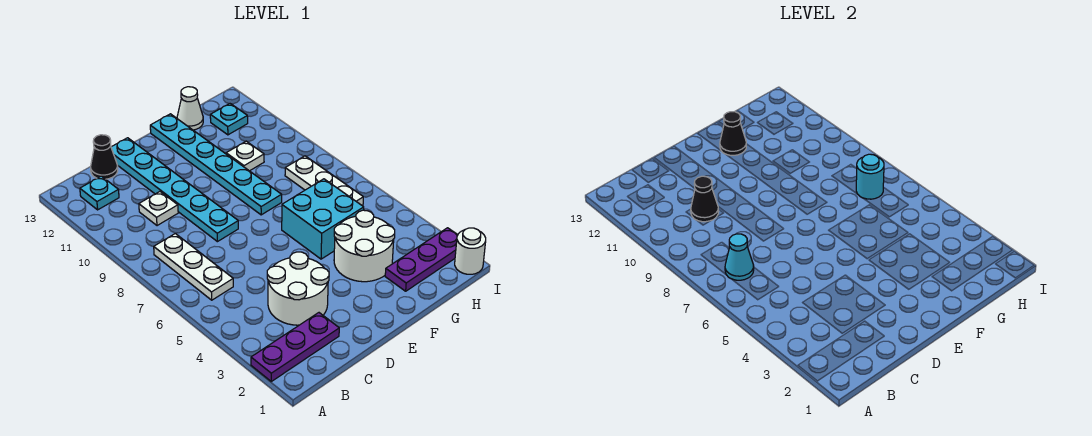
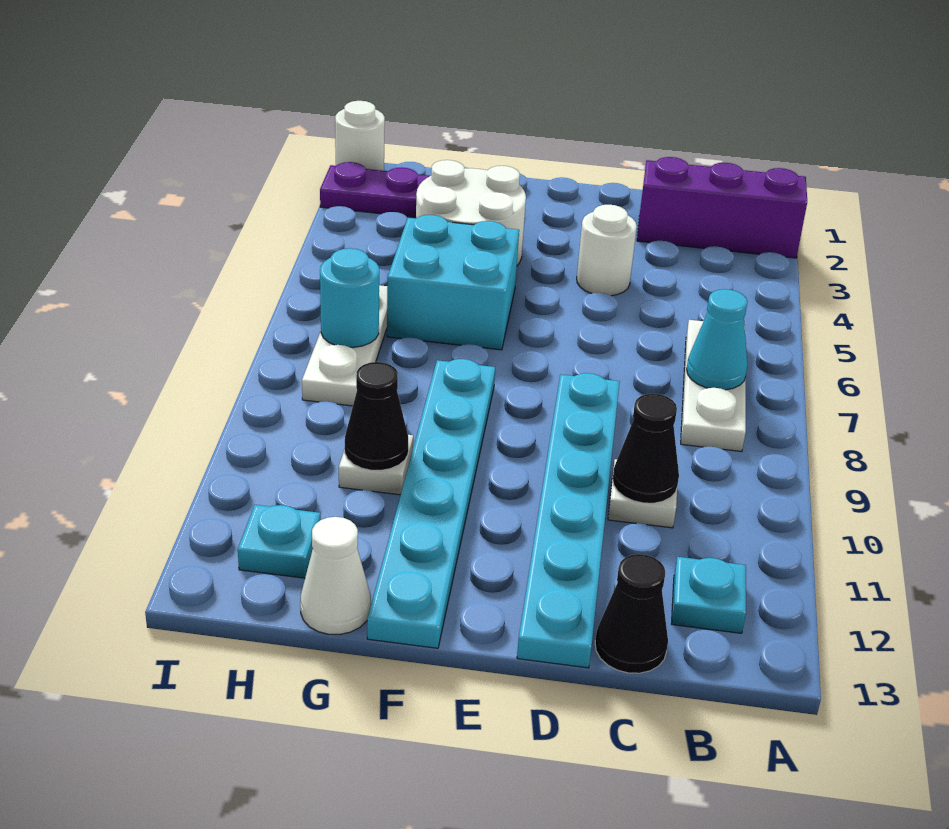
purple plate A2:C2 level 1 -> purple brick A2:C2 level 1
white round brick C3:D4 level 1 -> white round brick D4 level 1
black cone F12 level 2 -> black cone G10 level 2

